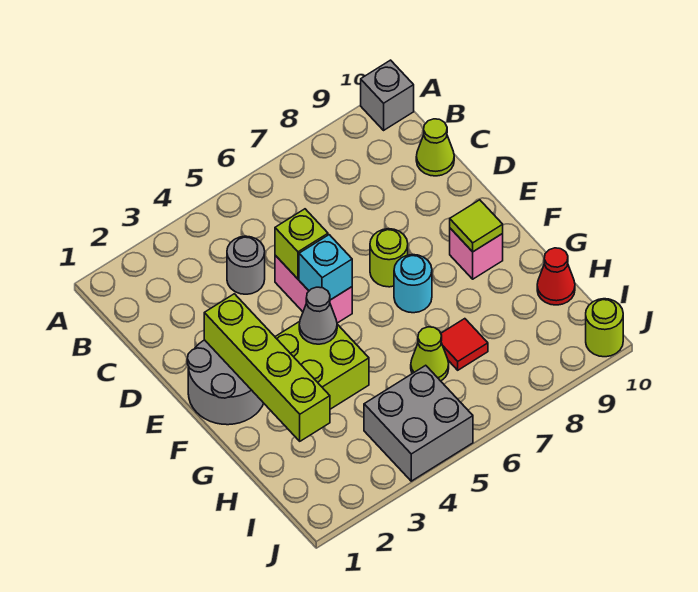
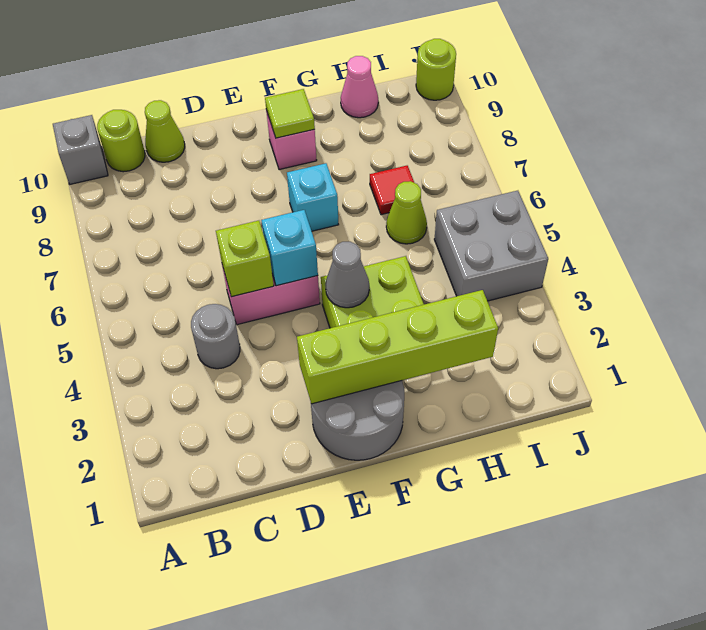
lime round brick E7 level 1 -> lime round brick B10 level 1
cyan round brick F7 level 1 -> cyan brick F7 level 1
red cone H10 level 1 -> pink cone H10 level 1

